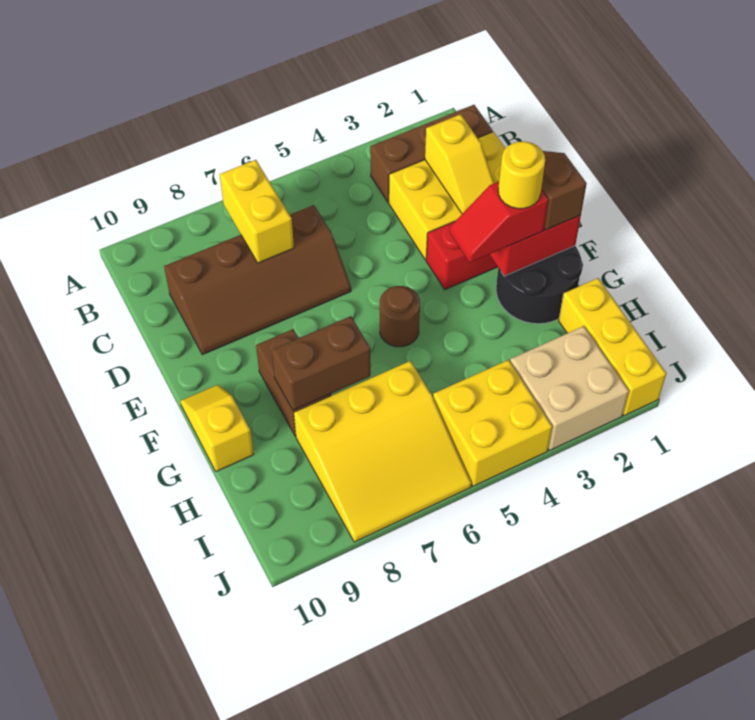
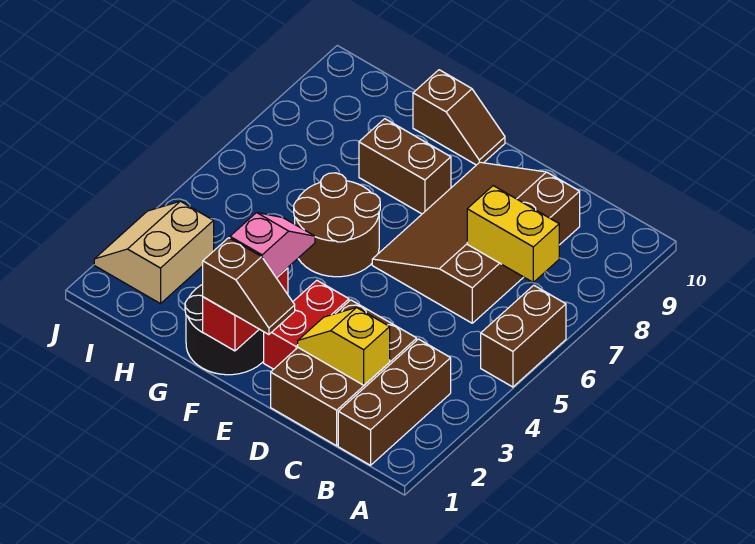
yellow brick C1:D3 level 1 -> brown brick C1:D3 level 1
brown slope C6:D9 level 1 top C -> brown slope C6:E9 level 1 top C
red slope F2:F3 level 3 top 2 -> pink slope F2:F3 level 3 top 2
yellow round brick F2 level 4 -> none
brown round brick F5 level 1 -> brown round brick F5:G6 level 1
yellow slope F10:G10 level 1 top G -> brown slope F10:G10 level 1 top G
brown brick G7:G8 level 2 -> brown brick A5:A6 level 1
yellow brick H1:J1 level 1 -> none
yellow slope H6:J8 level 1 top H -> none
tan brick I2:J3 level 1 -> tan slope I2:J3 level 1 top I
yellow brick I4:J5 level 1 -> none

